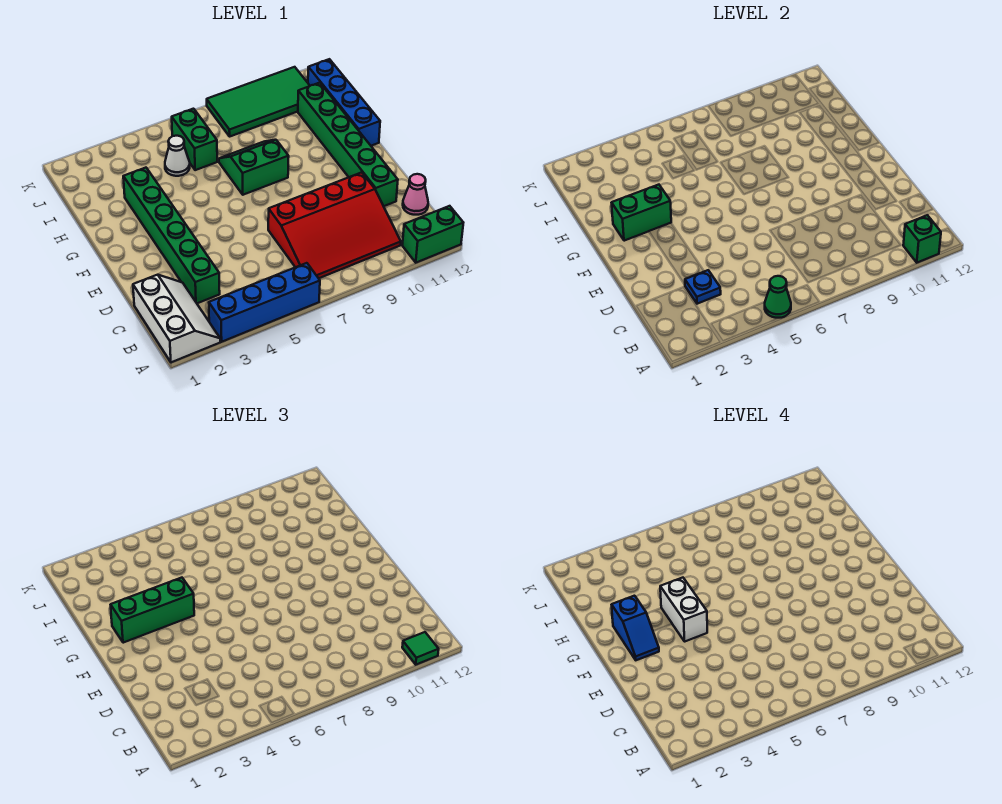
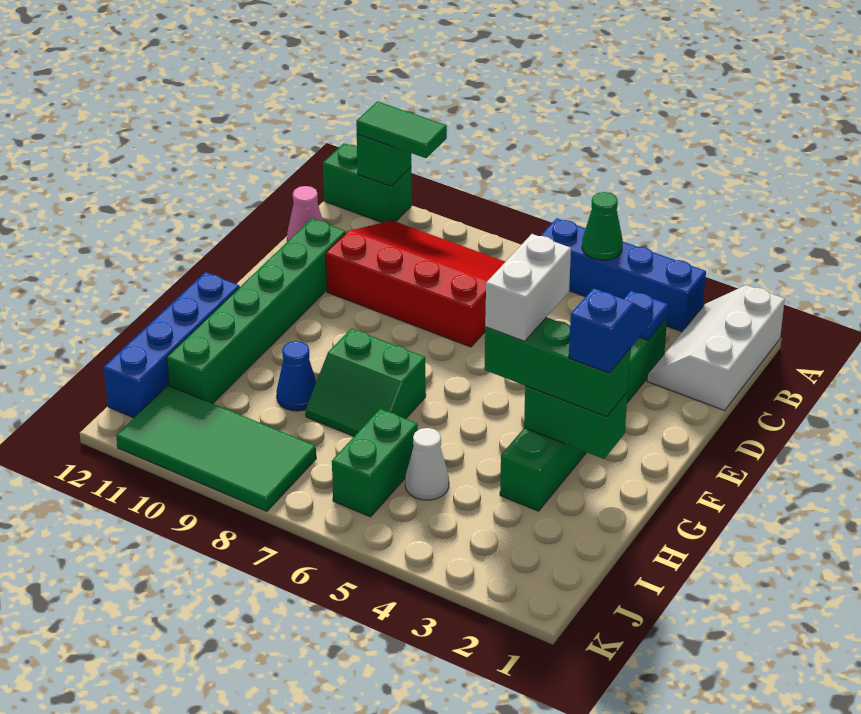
green tile A11 level 3 -> green tile A10:A11 level 3
none -> blue cone H9 level 1

